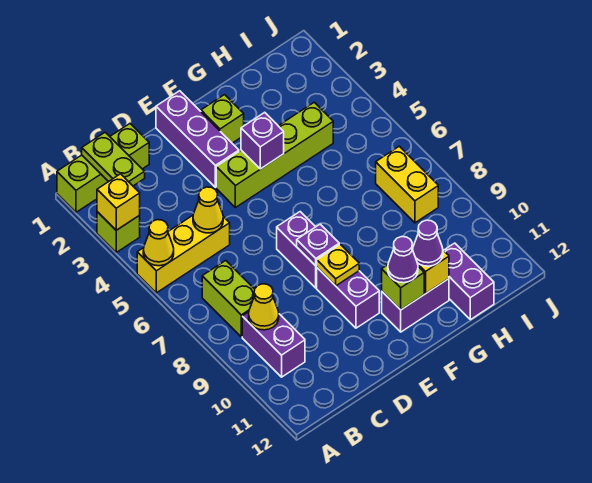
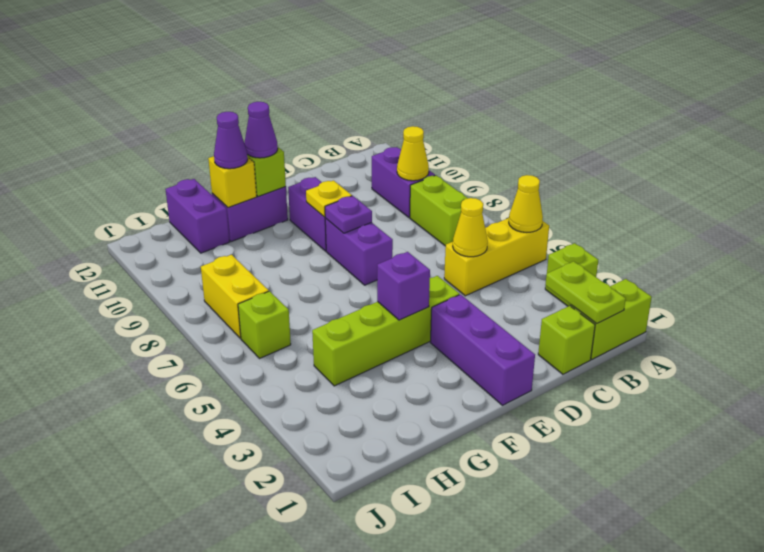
yellow brick A3 level 2 -> none
lime brick F2 level 1 -> lime brick I6 level 1

